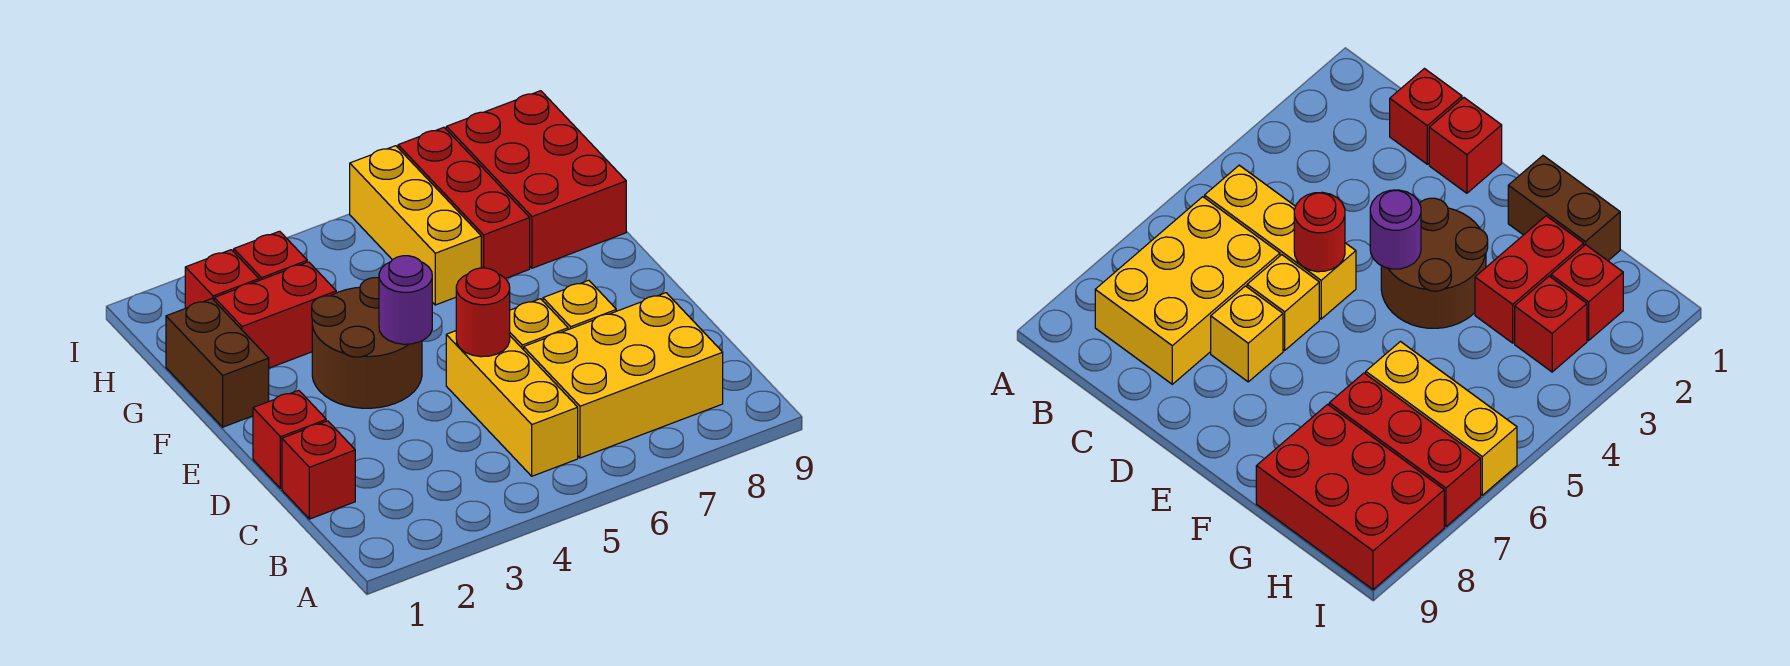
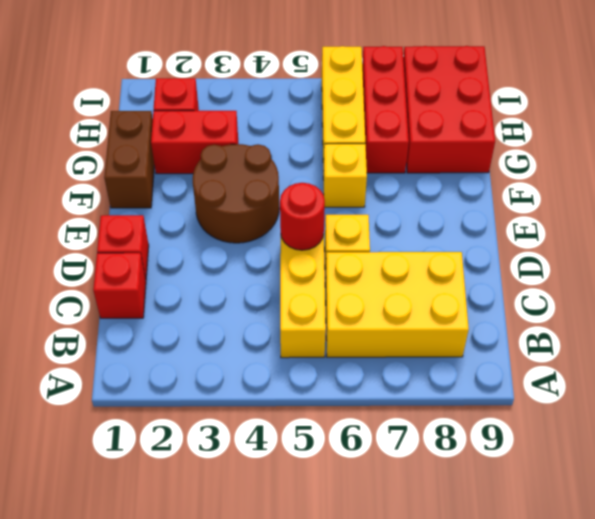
yellow brick D7 level 1 -> yellow brick F6 level 1
purple round brick E4 level 2 -> none
red brick H3 level 1 -> none

